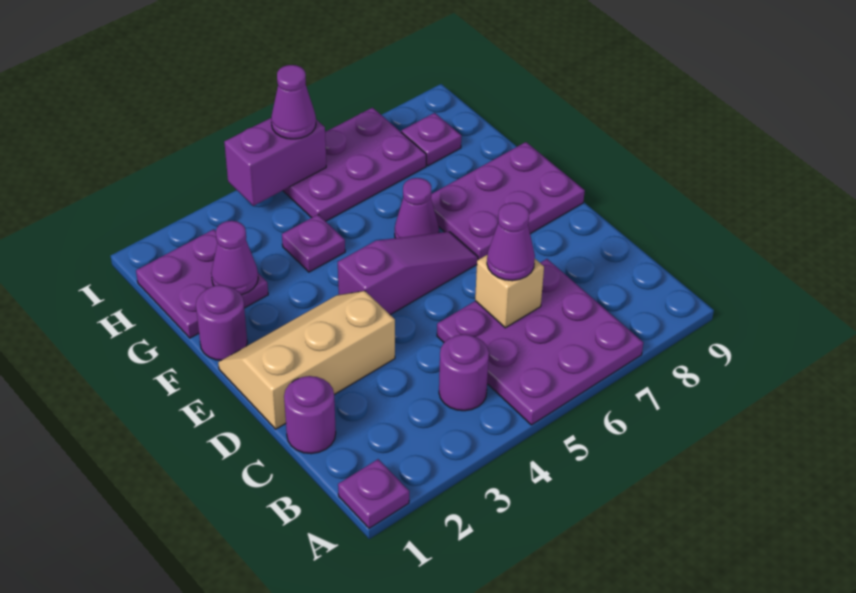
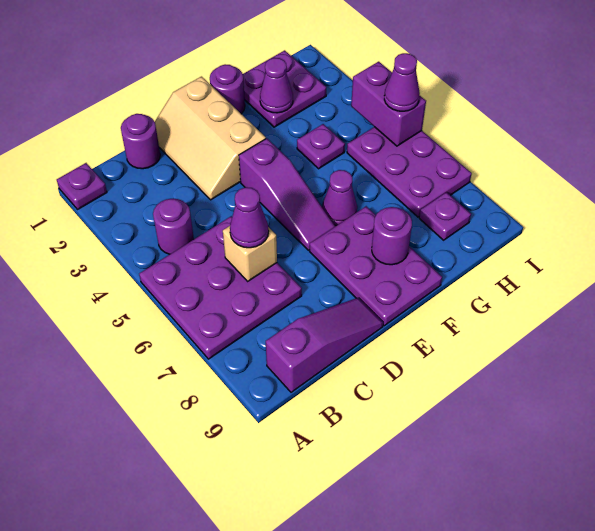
none -> purple slope B9:D9 level 1 top B
tan slope D1:E3 level 1 top D -> tan slope D1:E3 level 1 top E
none -> purple round brick F8 level 2

